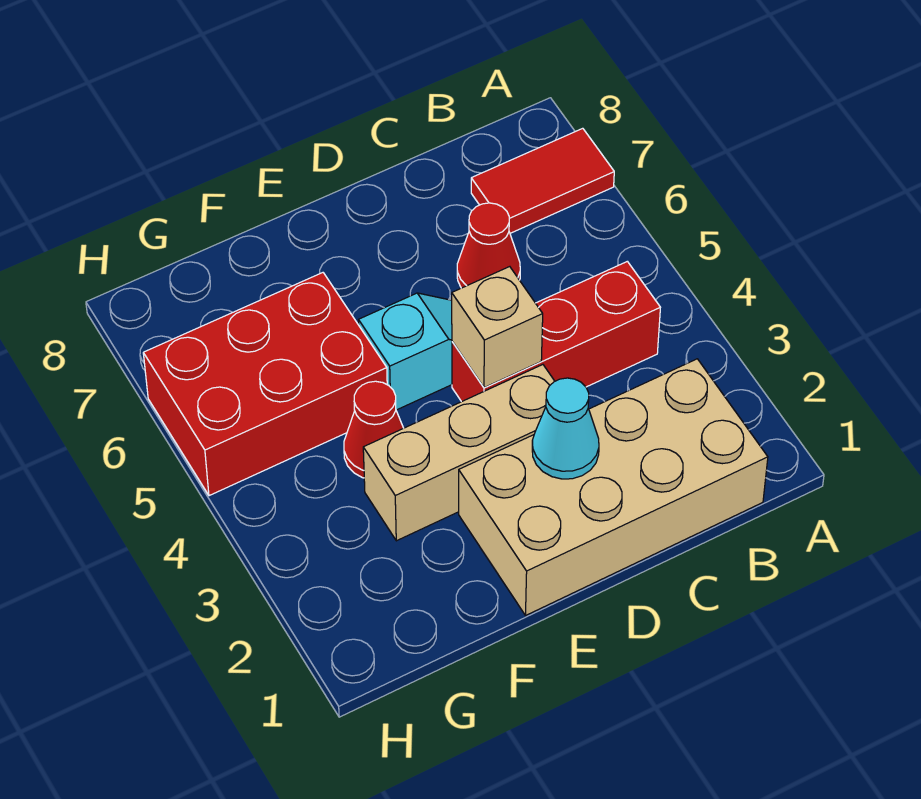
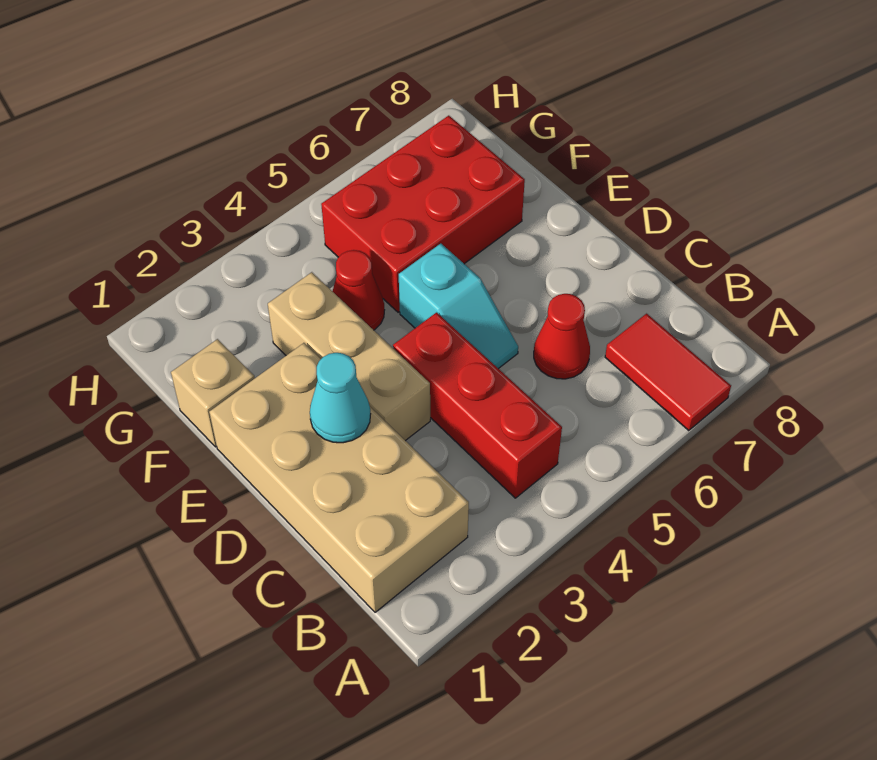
tan brick D4 level 2 -> tan brick F1 level 1
red brick F5:H6 level 1 -> red brick F5:G7 level 1

